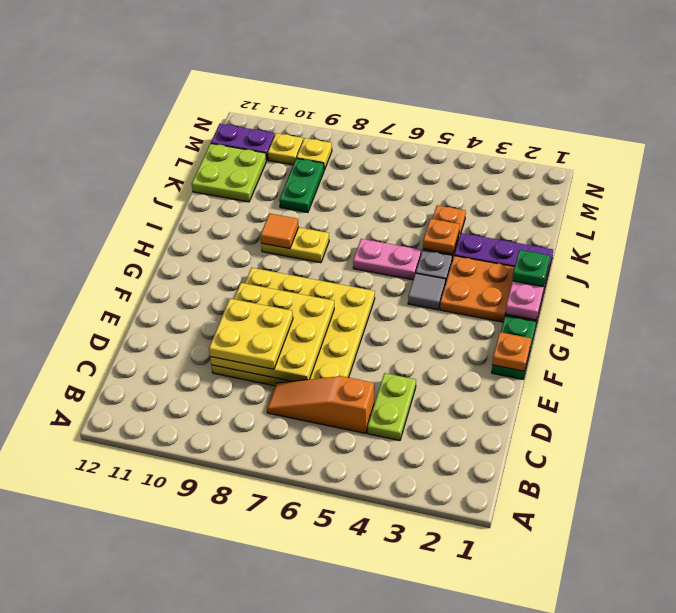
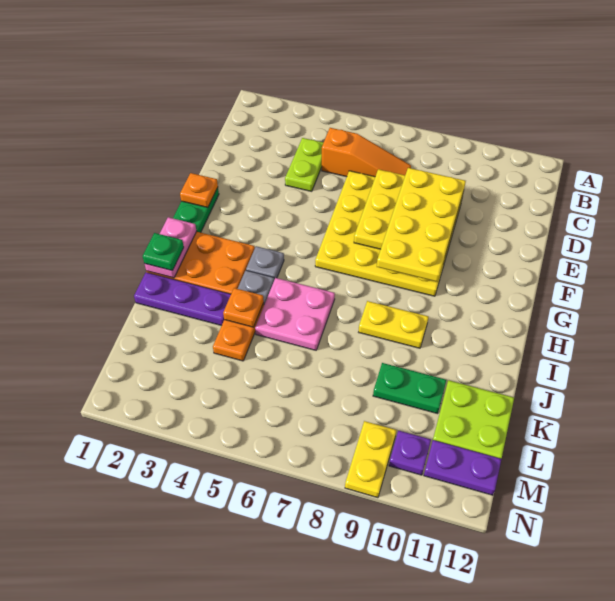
yellow plate D8:E9 level 3 -> yellow plate D8:G9 level 3
grey tile H4 level 1 -> grey plate H4 level 1
pink plate I5:I6 level 1 -> pink plate I5:J6 level 1
orange tile I9 level 2 -> none
green plate K9:L9 level 1 -> green plate K9:K10 level 1
yellow plate M9 level 1 -> yellow plate M9:N9 level 1
yellow plate M10 level 1 -> purple plate M10 level 1

